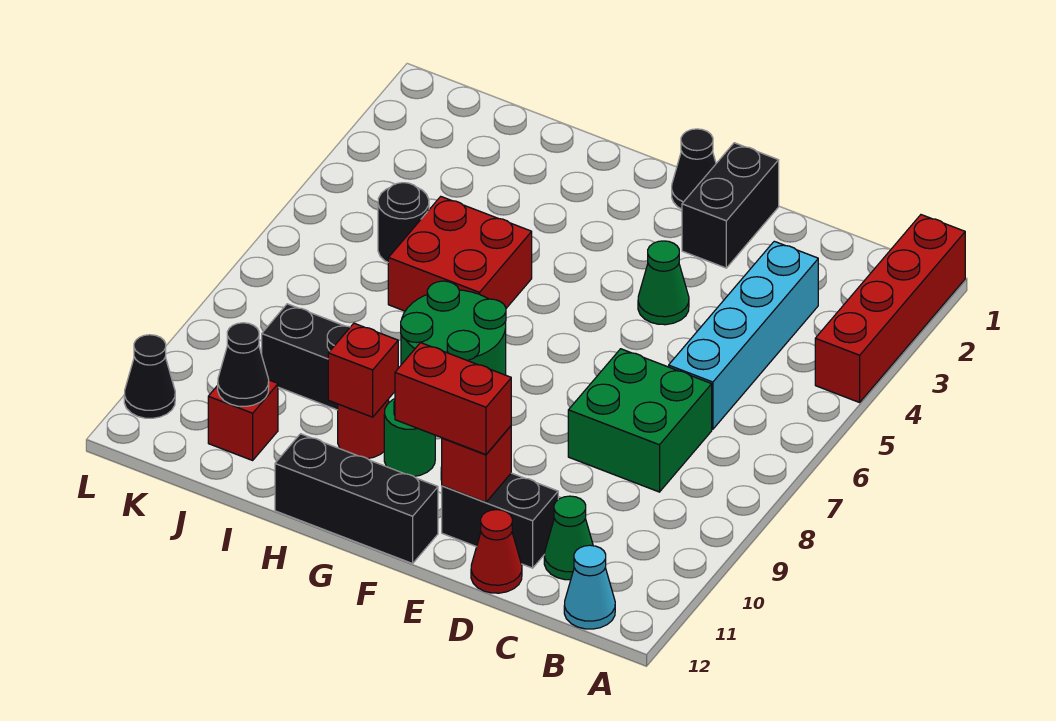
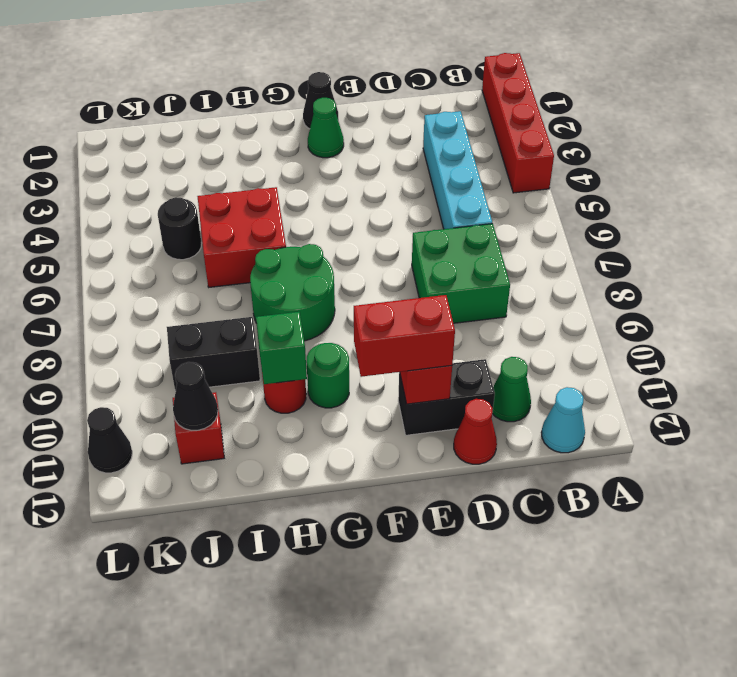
black brick E1:E2 level 1 -> none
green cone E4 level 1 -> green cone F2 level 1
black brick F12:H12 level 1 -> none
red brick H10 level 2 -> green brick H10 level 2

